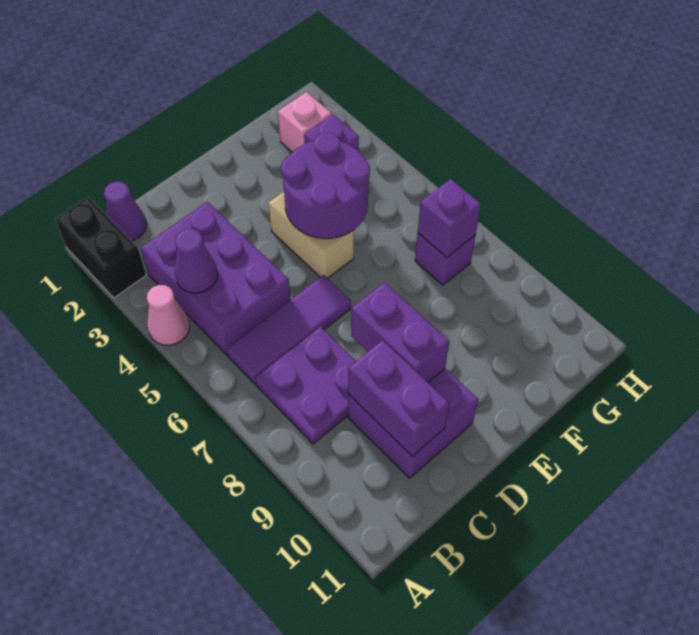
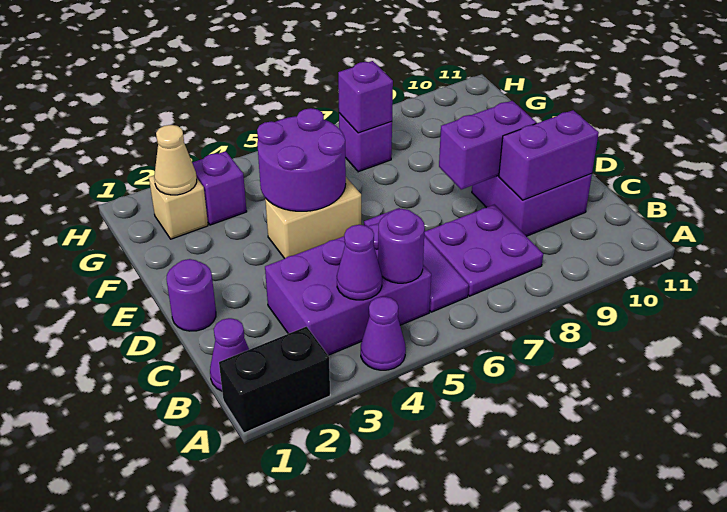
pink cone A4 level 1 -> purple cone A4 level 1
none -> purple round brick B5 level 2
none -> purple round brick D1 level 1
pink brick G2 level 1 -> tan brick G2 level 1
none -> tan cone G2 level 2

